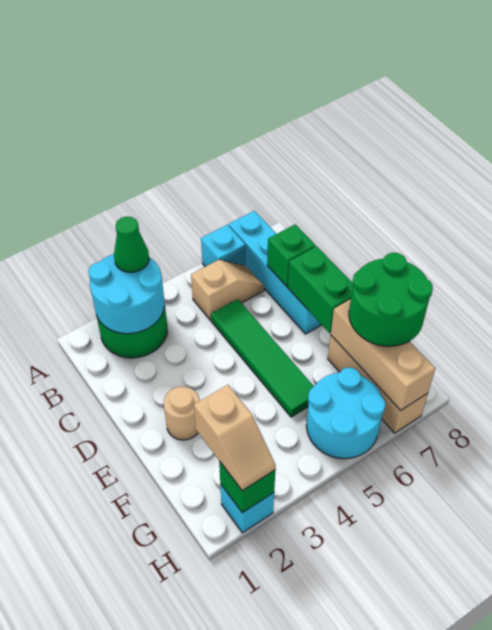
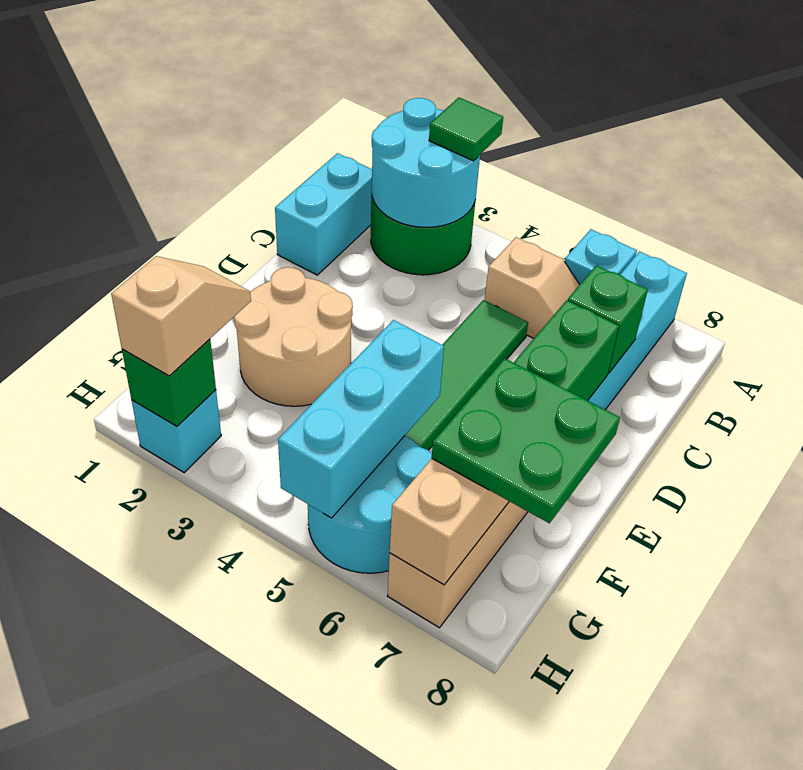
green cone A3 level 3 -> green tile A3 level 3
none -> cyan brick B1:C1 level 1
tan round brick E2 level 1 -> tan round brick E2:F3 level 1
none -> cyan brick F5:H5 level 2
green round brick F7:G8 level 3 -> green plate F7:G8 level 3
tan slope G2:H2 level 3 top G -> tan slope G2:H2 level 3 top H

